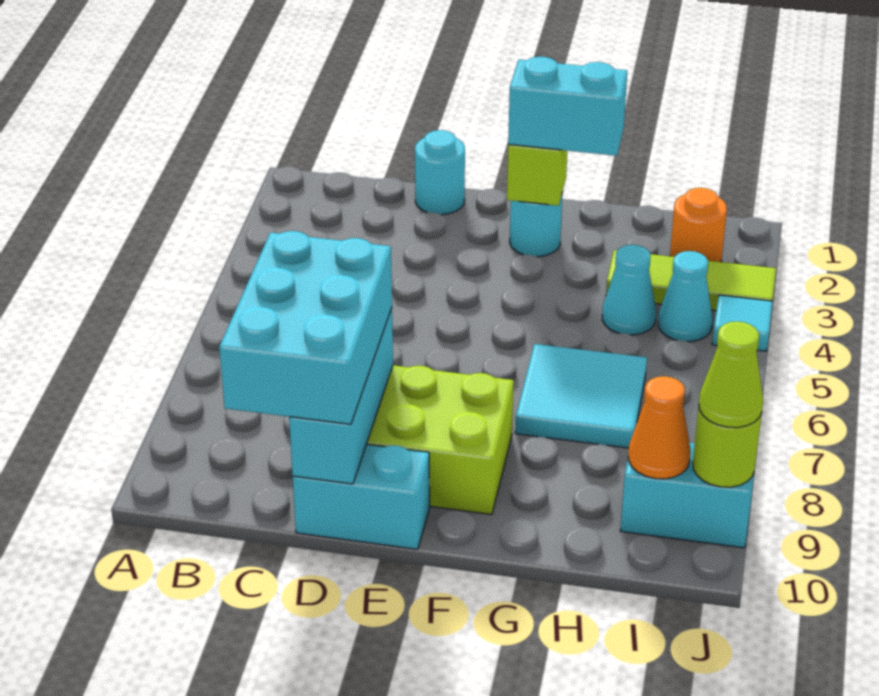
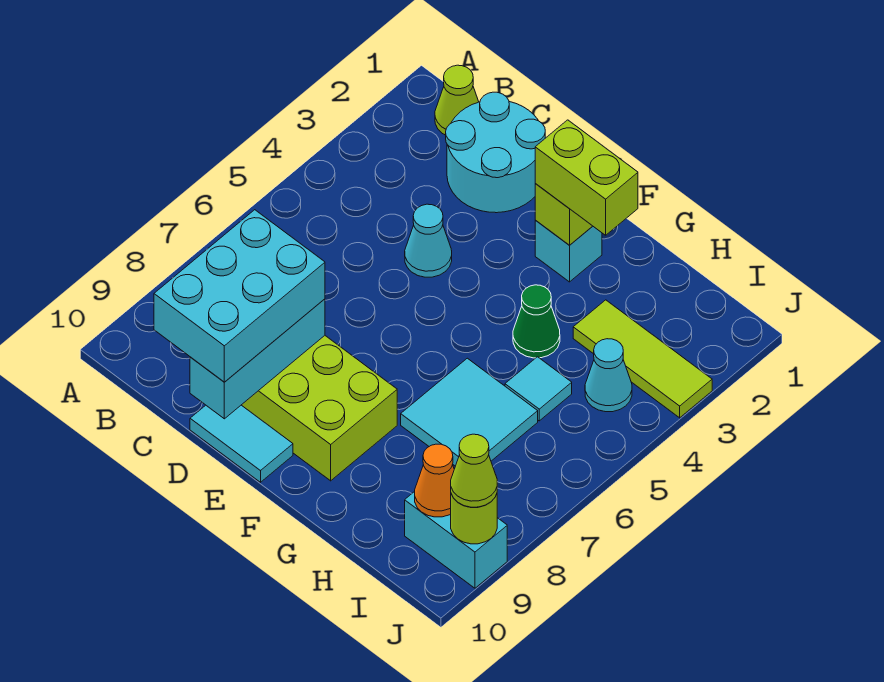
none -> lime cone B1 level 1
cyan round brick D1 level 1 -> cyan round brick C1:D2 level 1
cyan brick D10:E10 level 1 -> cyan tile D10:E10 level 1
cyan round brick F2 level 1 -> cyan brick F2 level 1
cyan brick F2:G2 level 3 -> lime brick F2:G2 level 3
none -> green cone G4 level 1
cyan cone H4 level 1 -> cyan cone D4 level 1
orange round brick I2 level 1 -> none
cyan tile J4 level 1 -> cyan tile H5 level 1

